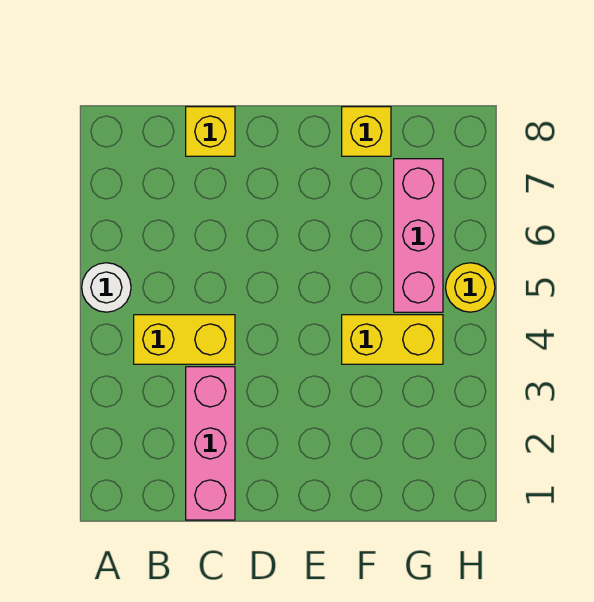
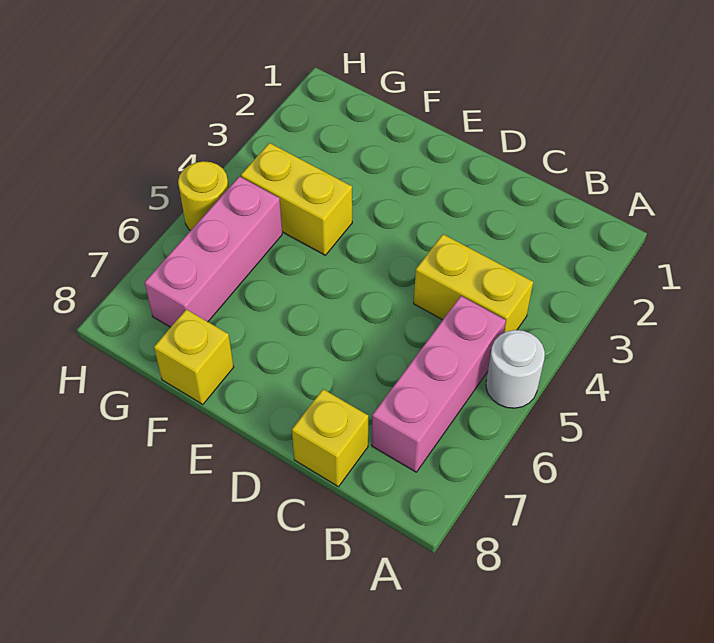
pink brick C1:C3 level 1 -> pink brick B5:B7 level 1

